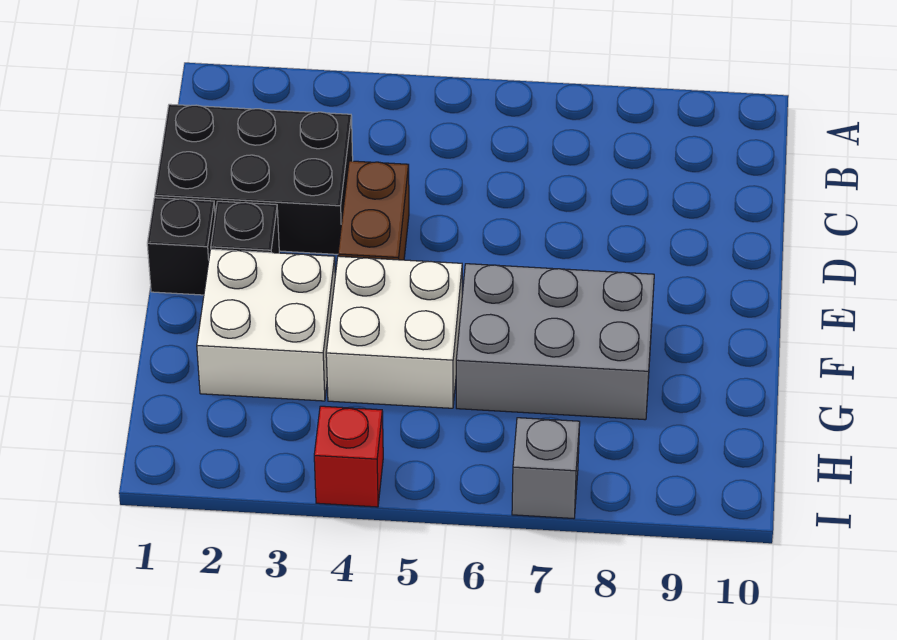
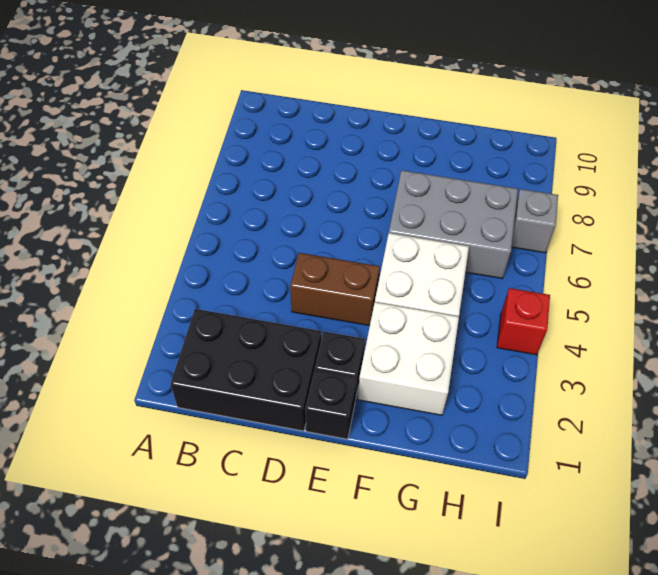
black brick C1:D3 level 1 -> black brick B1:D2 level 1
grey brick F6:G8 level 1 -> grey brick F6:H7 level 1

